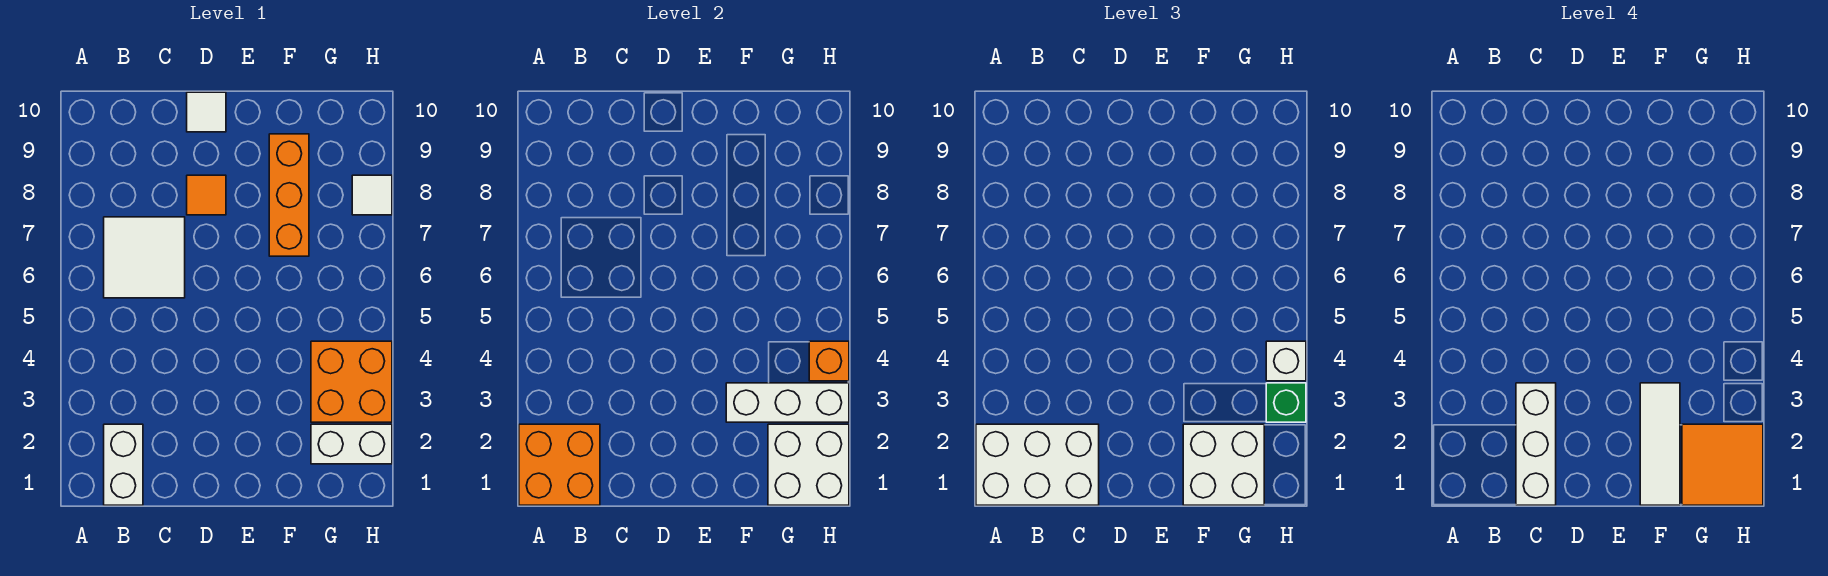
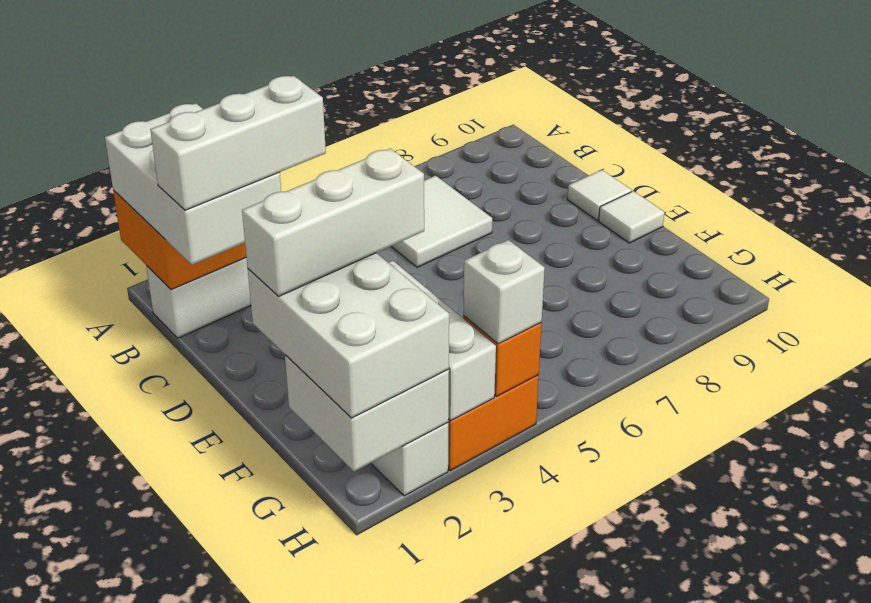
orange tile D8 level 1 -> none
white brick F1:G2 level 3 -> white brick F1:H2 level 3
white tile F1:F3 level 4 -> white brick F1:F3 level 4
orange brick F7:F9 level 1 -> none
orange tile G1:H2 level 4 -> none
green brick H3 level 3 -> none
white tile H8 level 1 -> white tile E10 level 1

